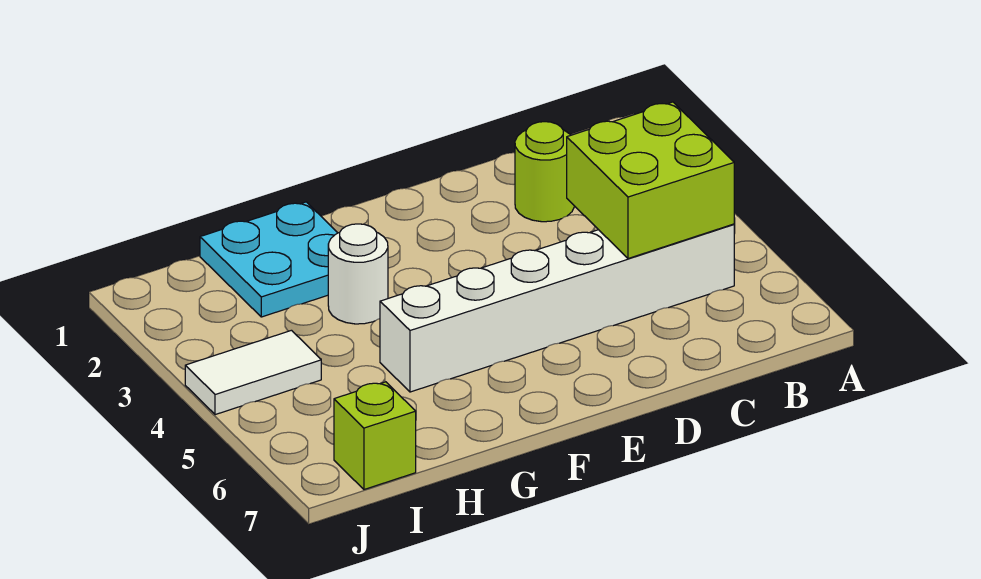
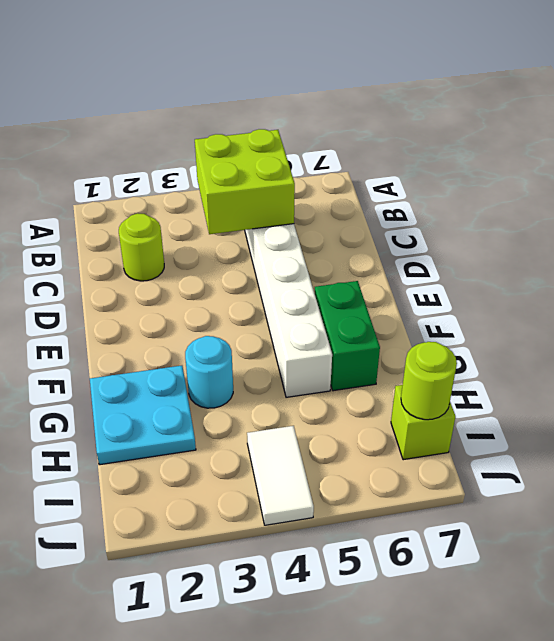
none -> green brick F6:G6 level 1
white round brick G3 level 1 -> cyan round brick G3 level 1
none -> lime round brick I7 level 2

